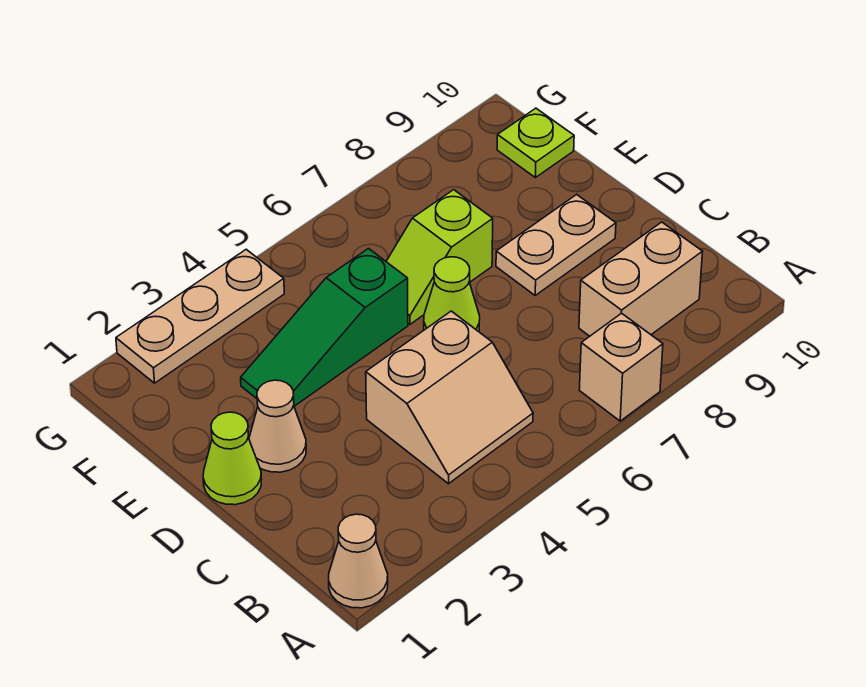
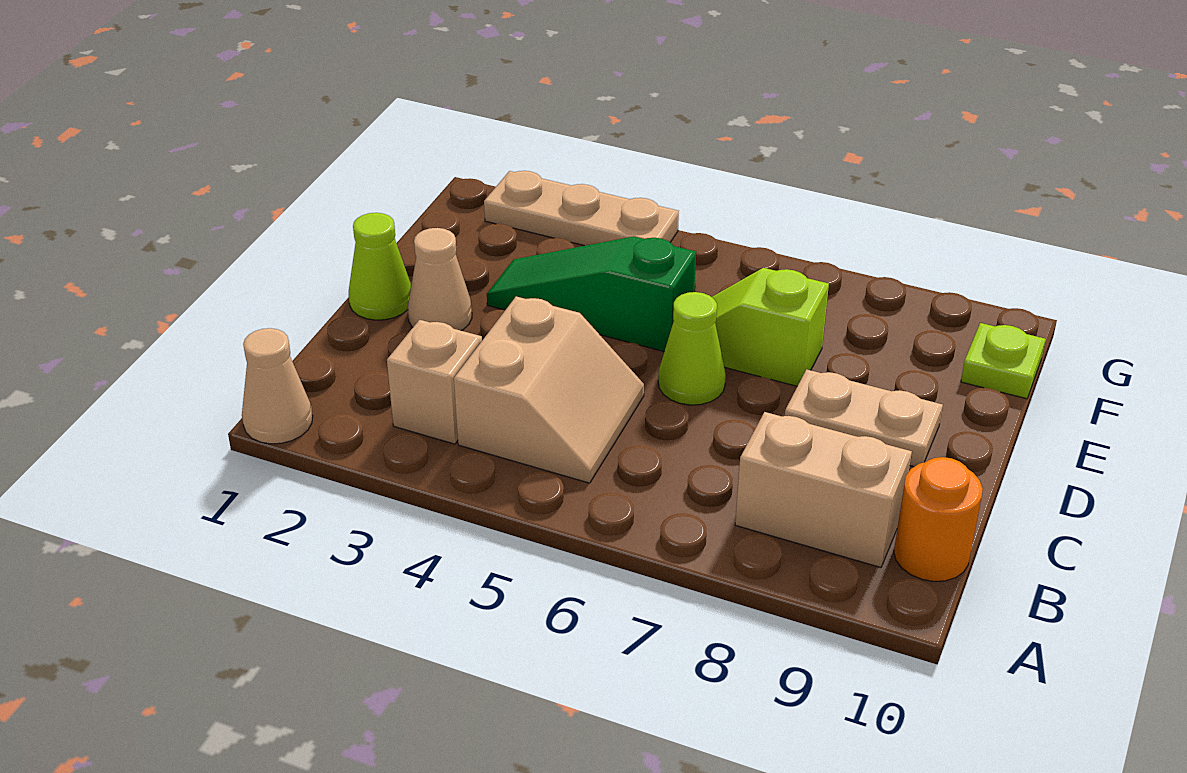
tan brick A7 level 1 -> tan brick B3 level 1
tan slope B4:C5 level 1 top C -> tan slope B4:C5 level 1 top 4
none -> orange round brick B10 level 1

